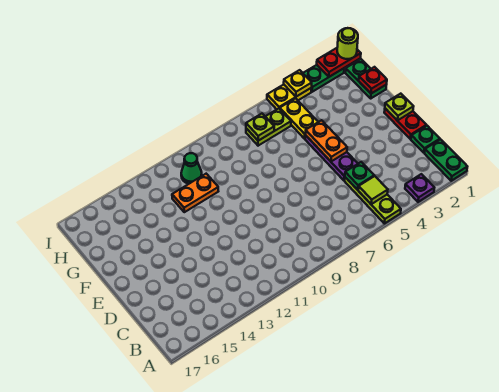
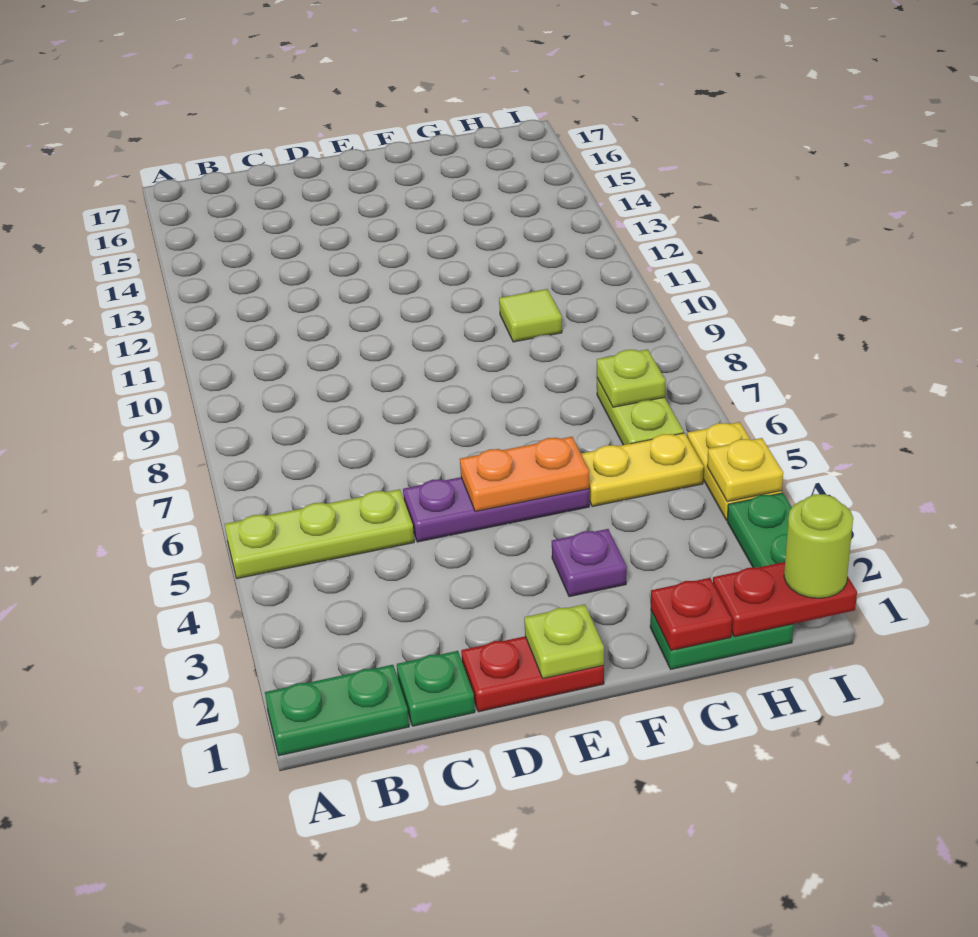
purple plate A3 level 1 -> purple plate F3 level 1
lime tile B5 level 2 -> lime tile G10 level 1
green plate C5 level 2 -> none
orange plate G11:G12 level 1 -> none
green cone H11 level 1 -> none
red plate I1:I2 level 2 -> red plate H1:I1 level 2

